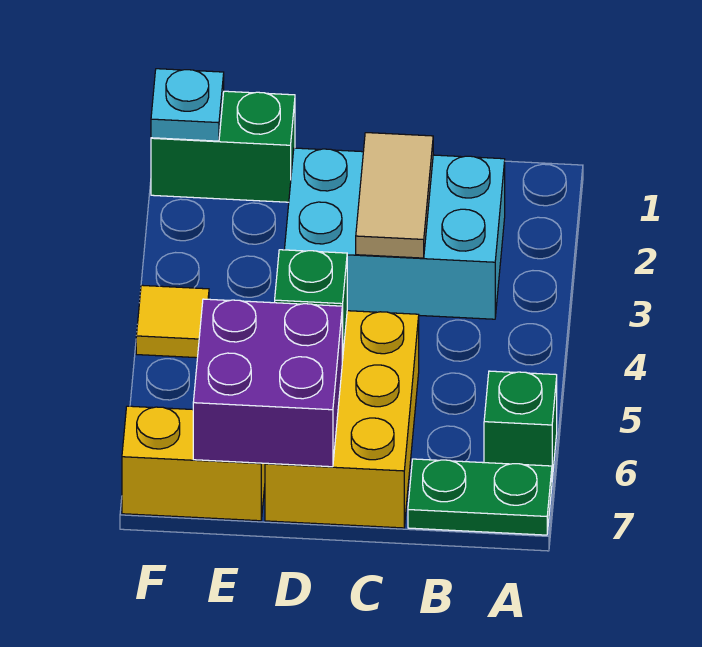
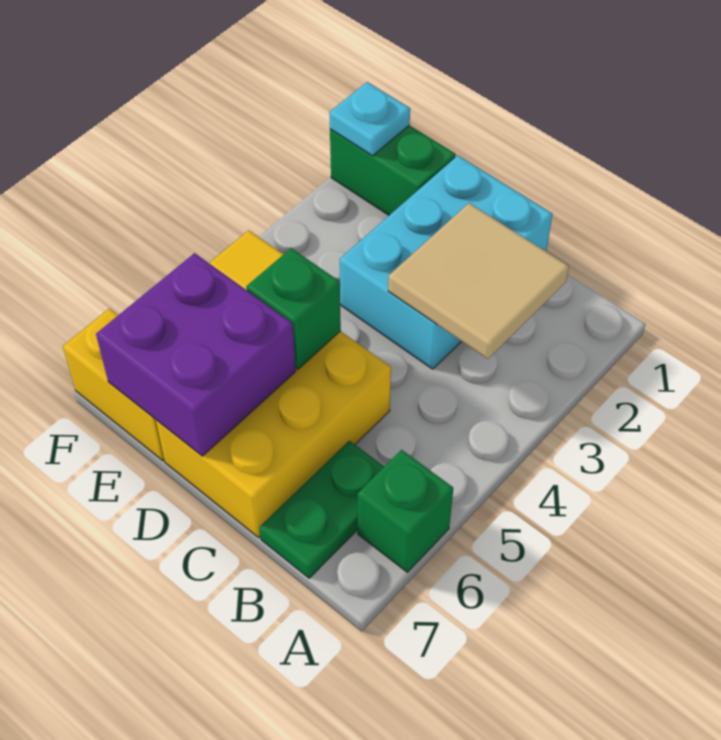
green plate A7:B7 level 1 -> green plate B6:B7 level 1
cyan brick B2:D3 level 1 -> cyan brick C1:D3 level 1
tan tile C2:C3 level 2 -> tan tile B2:C3 level 2

